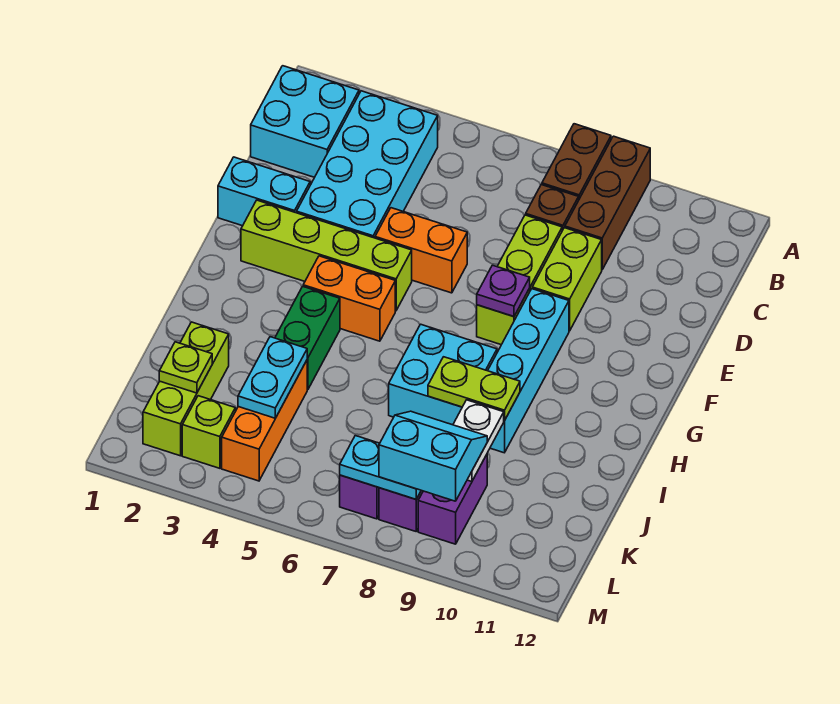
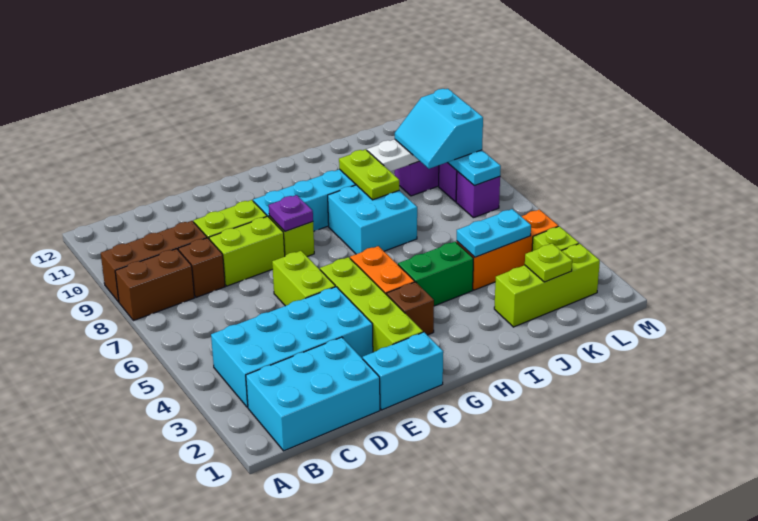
cyan brick B1:C2 level 1 -> cyan brick B1:D2 level 1
cyan brick E1:E2 level 1 -> cyan brick E1:F1 level 1
orange brick E5:E6 level 1 -> lime brick E5:E6 level 1
none -> brown brick G3 level 1

